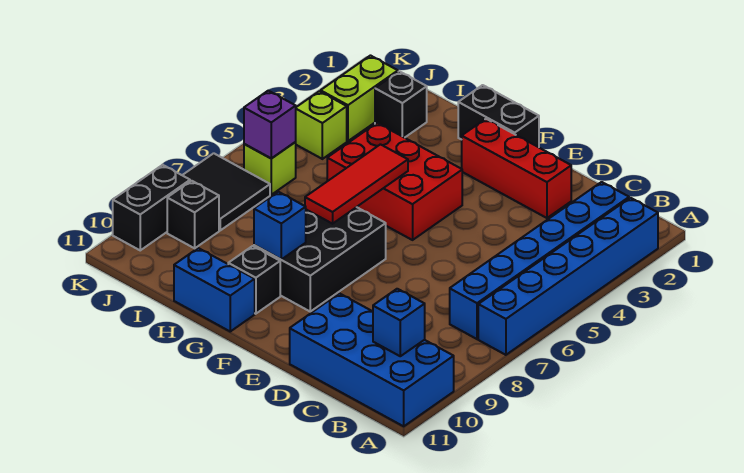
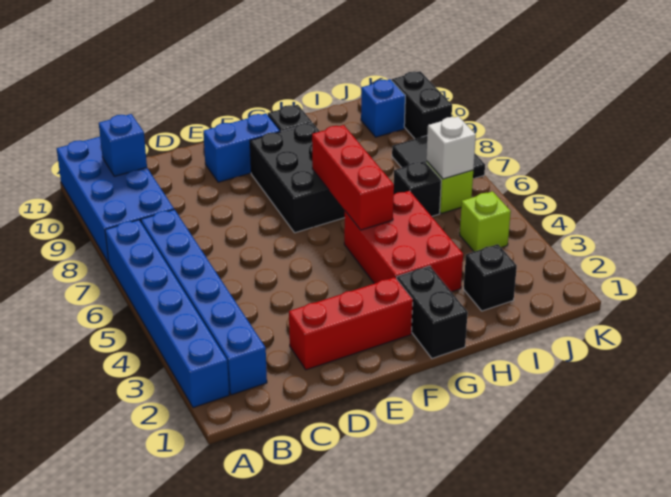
blue brick A10:D11 level 1 -> blue brick A8:B11 level 1
black brick F1:G1 level 1 -> black brick G1:G2 level 1
red brick F4:H5 level 1 -> red brick G3:H5 level 1
red tile G5:G7 level 2 -> red brick G5:G7 level 2
blue brick G9 level 2 -> blue brick J10 level 1
blue brick G11:H11 level 1 -> blue brick E10:F10 level 1
lime brick J2:J3 level 1 -> none
purple brick J6 level 2 -> white brick J6 level 2
black brick J9 level 1 -> black brick I6 level 1

